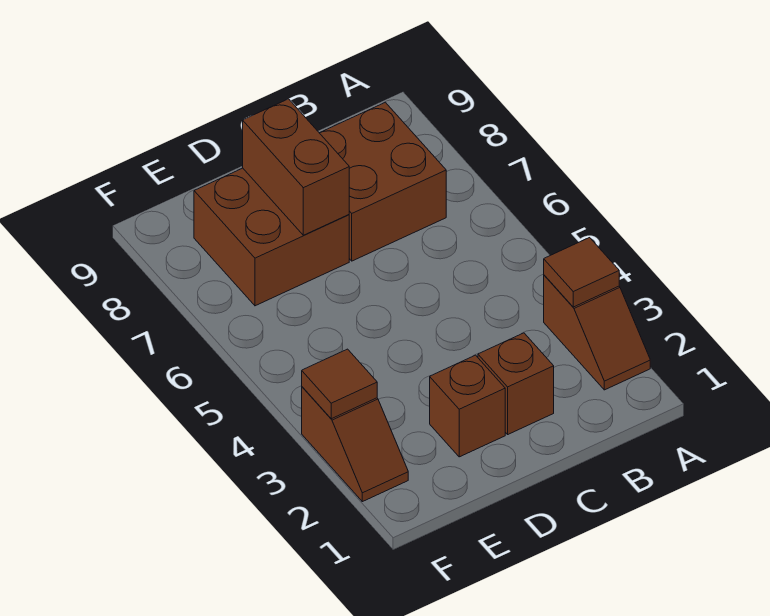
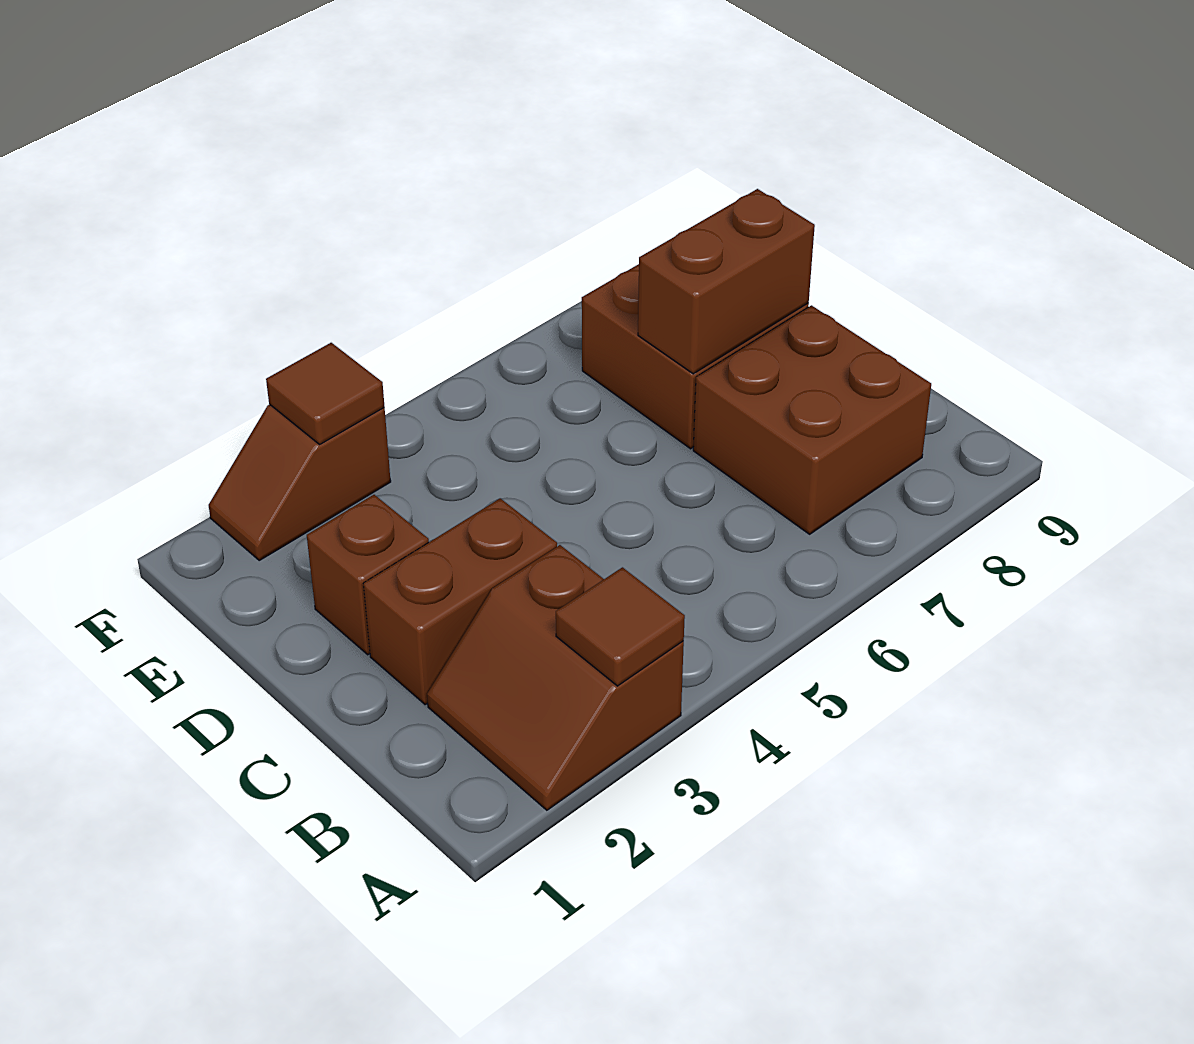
brown slope A2:A3 level 1 top 3 -> brown slope A2:B3 level 1 top 3
brown brick C2 level 1 -> brown brick C2:C3 level 1

